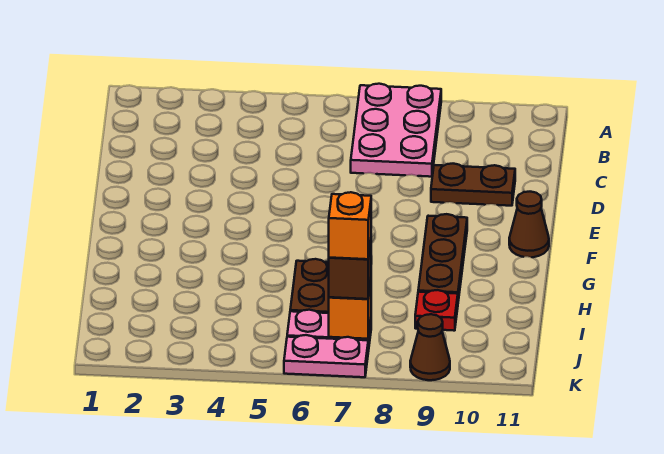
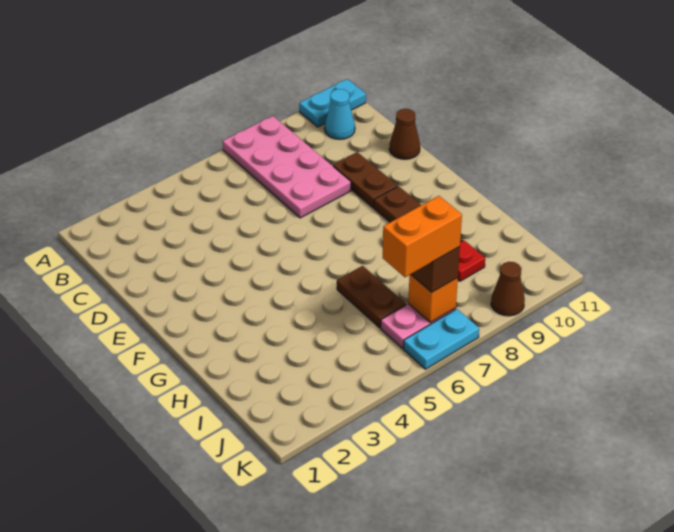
pink plate A7:C8 level 1 -> pink plate A7:D8 level 1
none -> cyan plate A10:A11 level 1
none -> cyan cone B10 level 1
brown plate D9:D10 level 1 -> brown plate D9:E9 level 1
brown cone F11 level 1 -> brown cone D11 level 1
orange brick J7 level 4 -> orange brick J6:J7 level 4
pink plate K6:K7 level 1 -> cyan plate K6:K7 level 1

